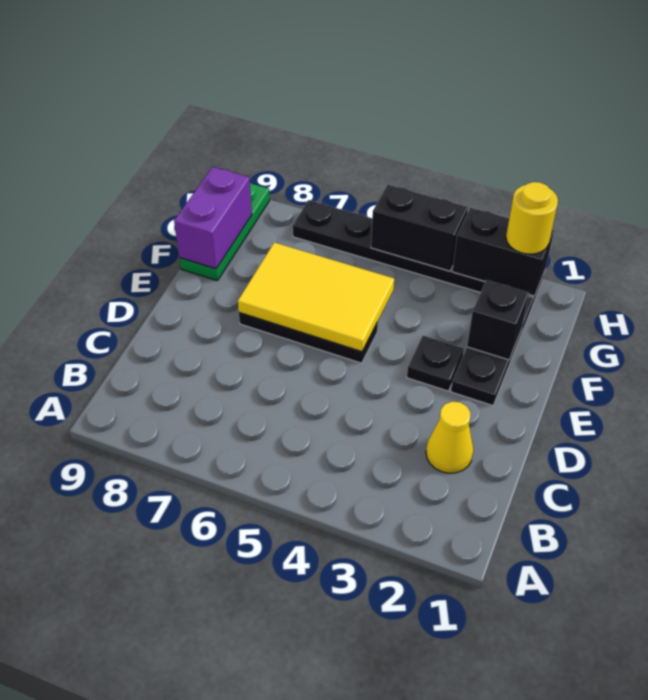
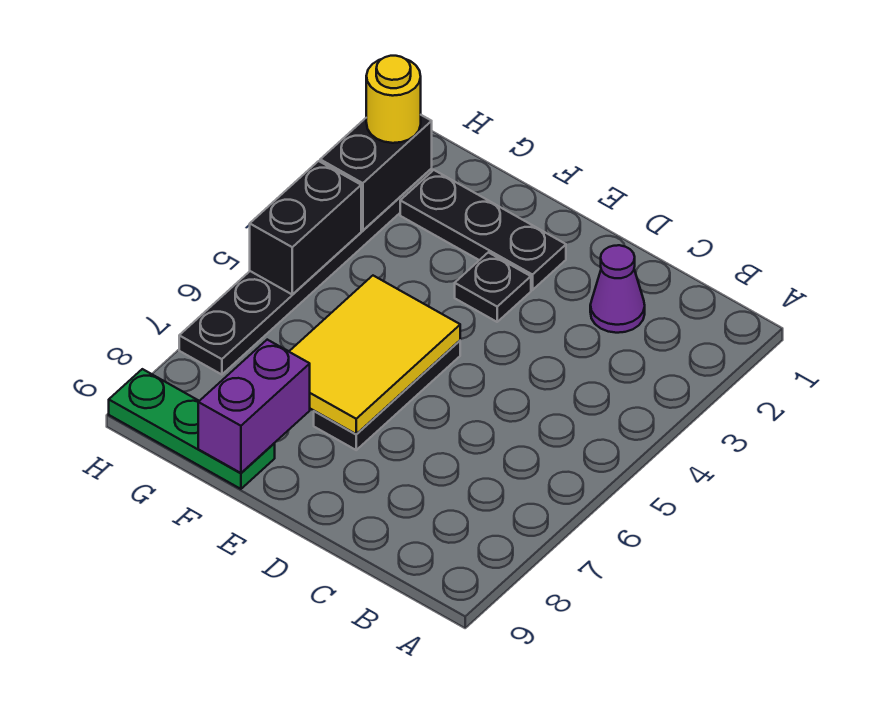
yellow cone C2 level 1 -> purple cone C2 level 1
black brick F2 level 2 -> none
purple brick F9:G9 level 2 -> purple brick F8:F9 level 2

